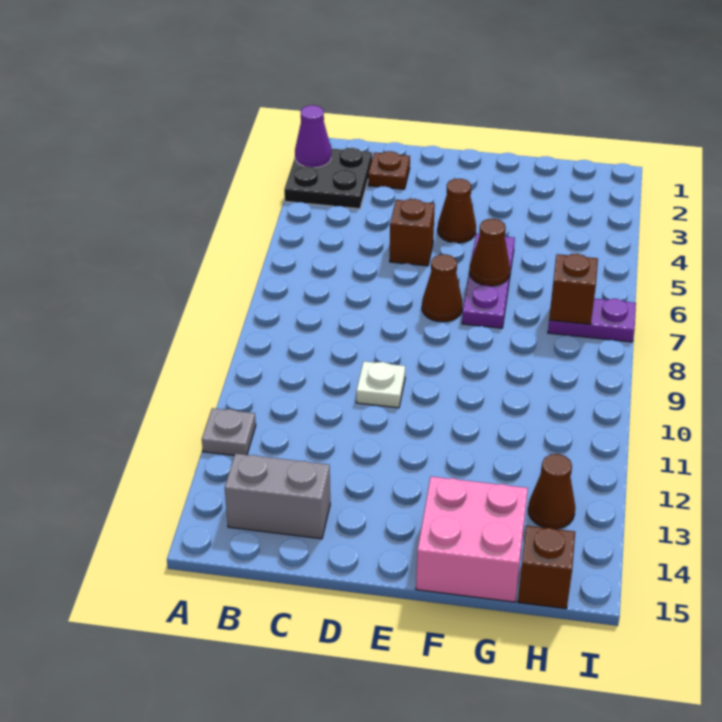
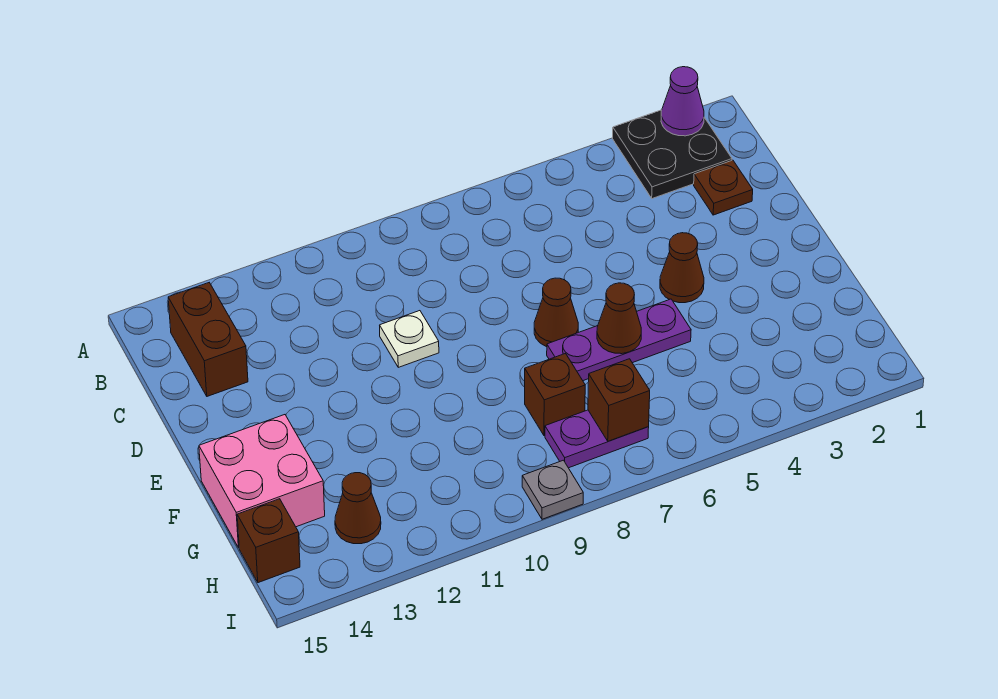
grey plate A12 level 1 -> grey plate I9 level 1
grey brick B14:C14 level 1 -> brown brick B14:C14 level 1
brown brick D5 level 1 -> brown brick G8 level 1
purple plate H7:I7 level 1 -> purple plate H7:H8 level 1

